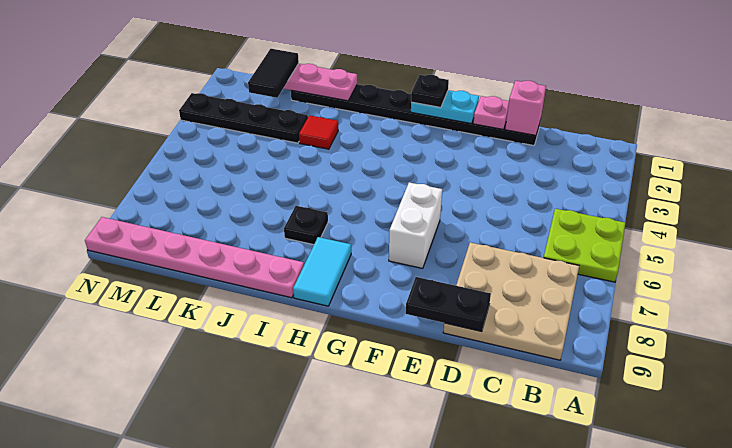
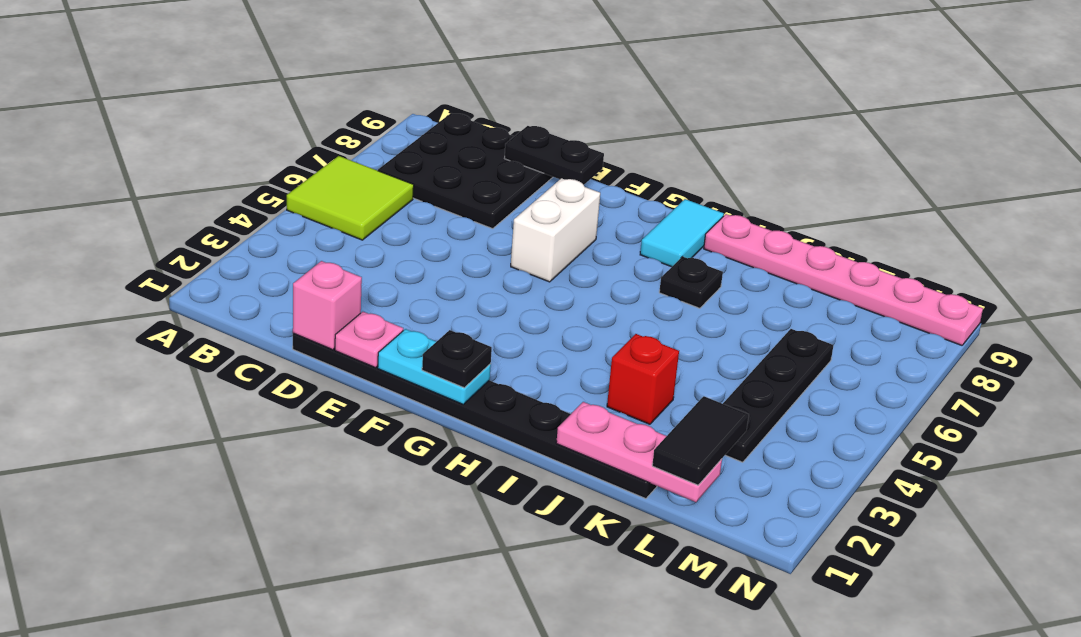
lime plate A5:B6 level 1 -> lime tile A5:B6 level 1
tan plate B7:D9 level 1 -> black plate B7:D9 level 1
red tile J3 level 1 -> red brick J3 level 1
black plate K3:N3 level 1 -> black plate L3:L6 level 1

